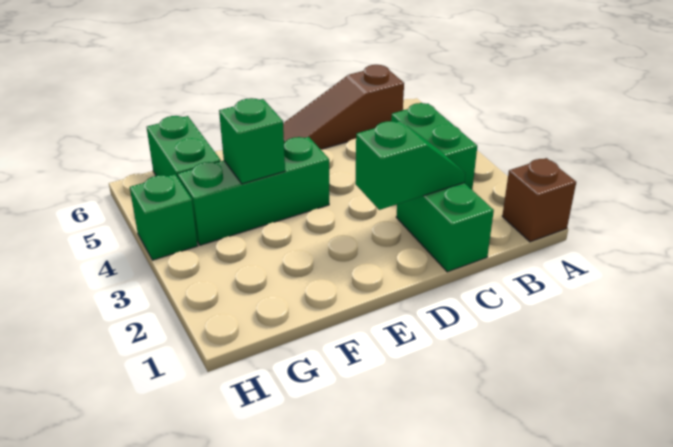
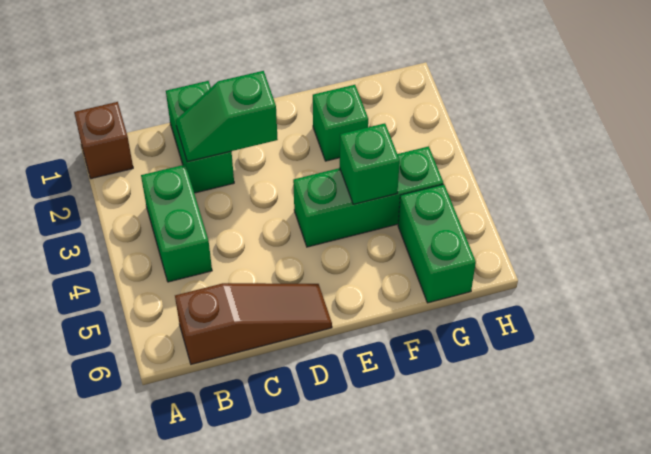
green brick H4 level 1 -> green brick F2 level 1

